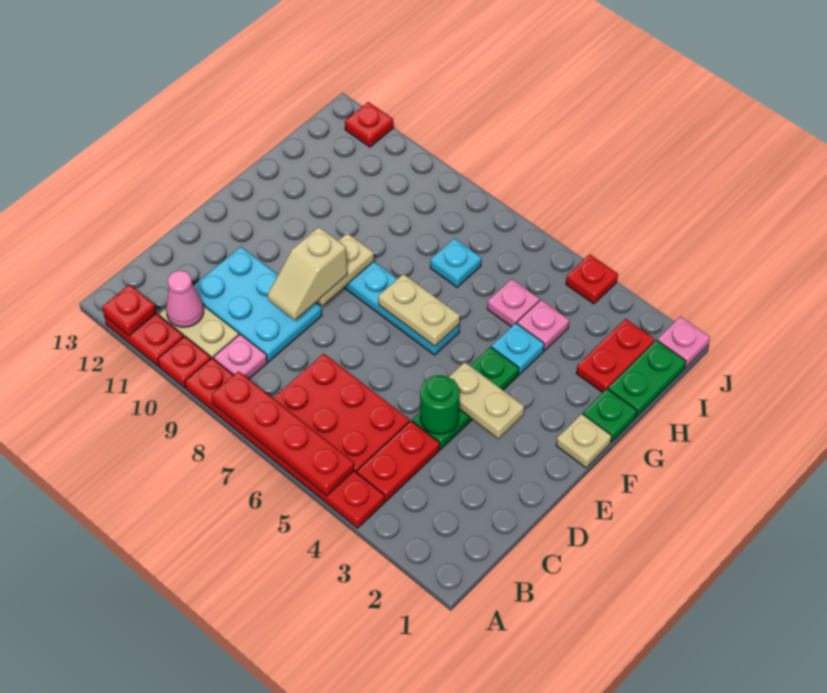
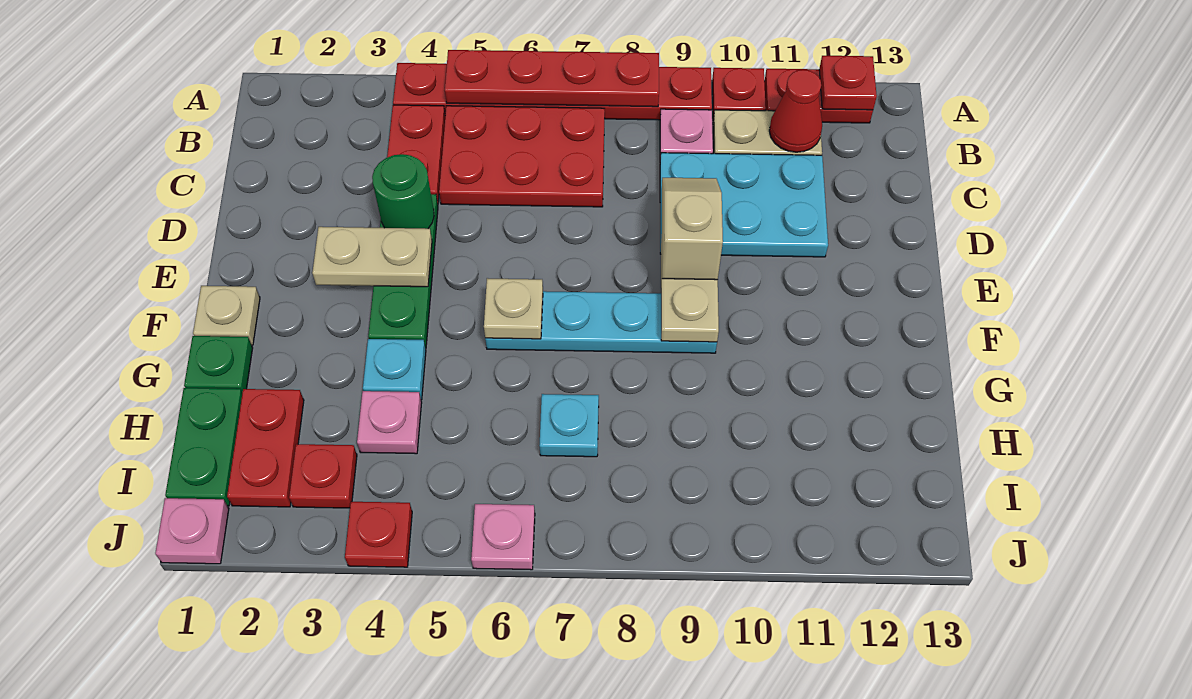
pink cone B11 level 2 -> red cone B11 level 2
tan plate F6:F7 level 2 -> tan plate F6 level 2
pink plate H5 level 1 -> pink plate J6 level 1
red plate J12 level 1 -> red plate I3 level 1

